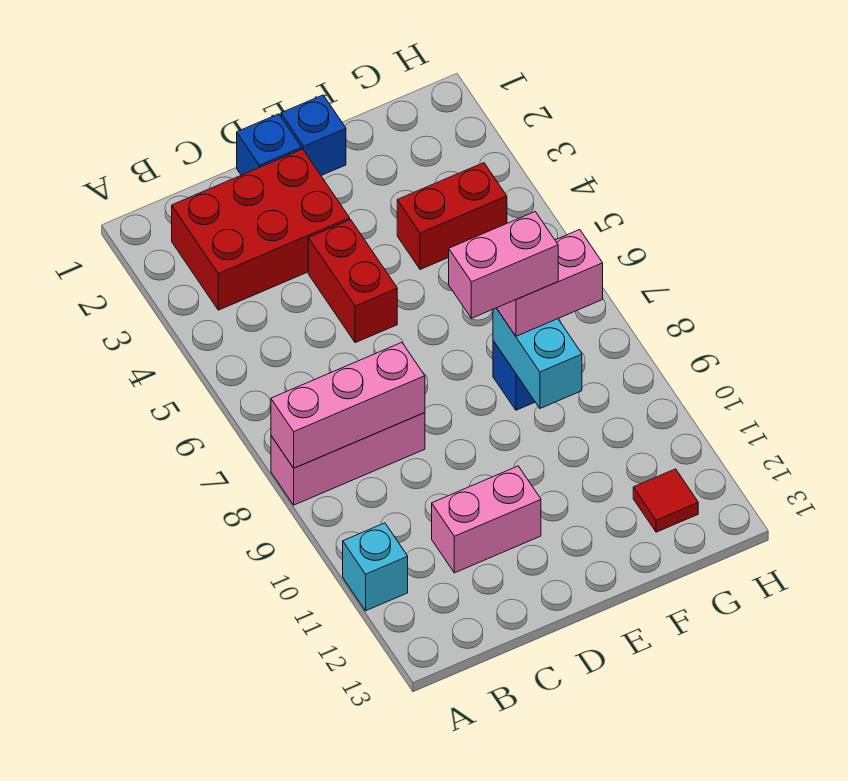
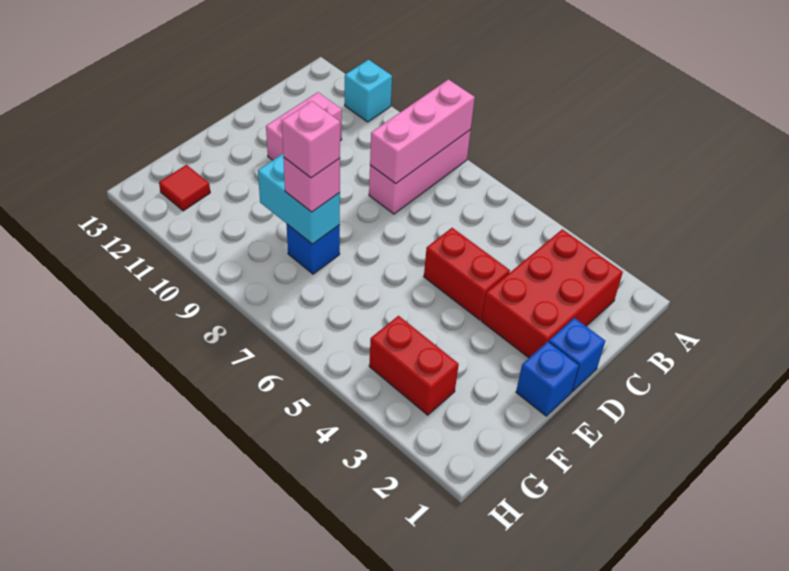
pink brick E8:F8 level 4 -> pink brick F8 level 4
red brick F4:G4 level 1 -> red brick G3:G4 level 1
pink brick F8:G8 level 3 -> pink brick F8 level 3

